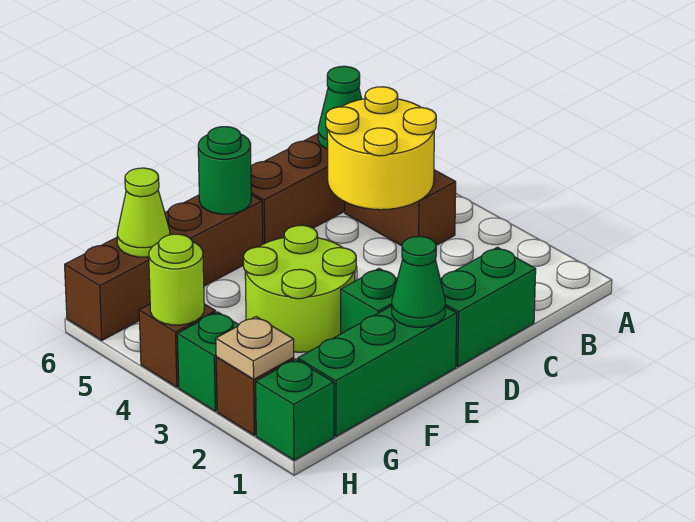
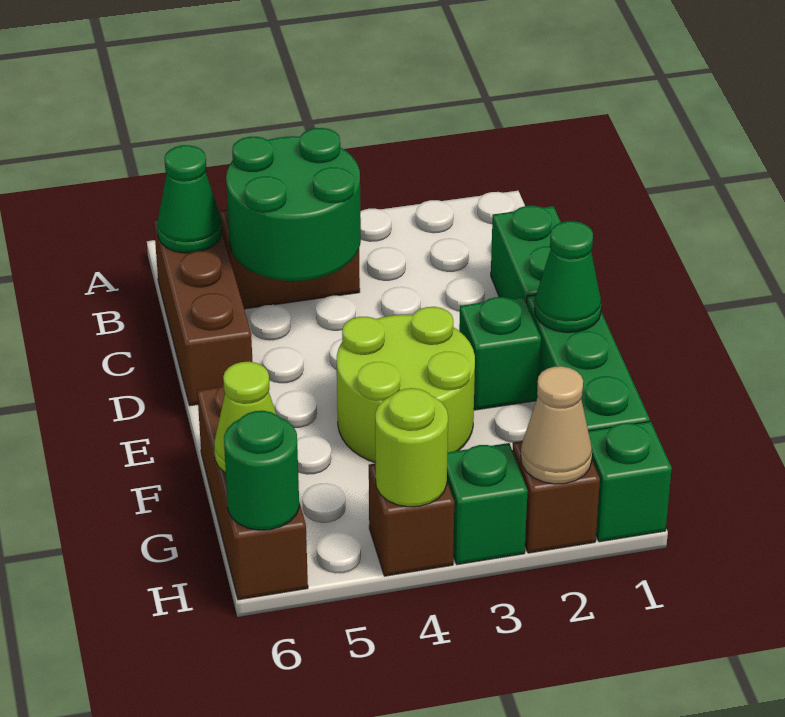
yellow round brick B4:C5 level 2 -> green round brick B4:C5 level 2
brown brick E6:H6 level 1 -> brown brick F6:H6 level 1
green round brick E6 level 2 -> green round brick H6 level 2
tan plate H2 level 2 -> tan cone H2 level 2

